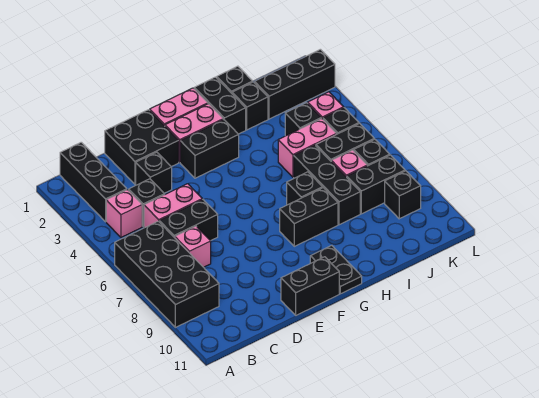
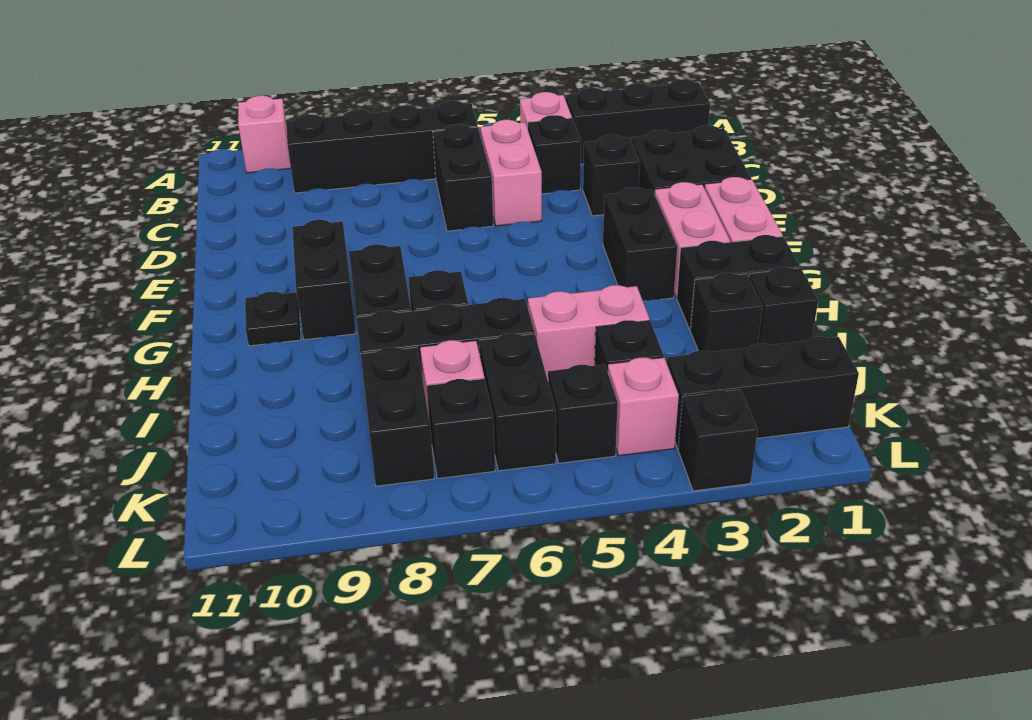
black brick A6:B9 level 1 -> black brick B6:B9 level 1
pink brick C7 level 1 -> pink brick A10 level 1
black brick E11:F11 level 1 -> black brick F9:G9 level 1
black plate G10:G11 level 1 -> black plate G10 level 1
pink brick I5:J5 level 1 -> pink brick I4:I5 level 1
black brick J2:L2 level 1 -> black brick K1:K3 level 1
black brick K9 level 1 -> black brick L3 level 1

